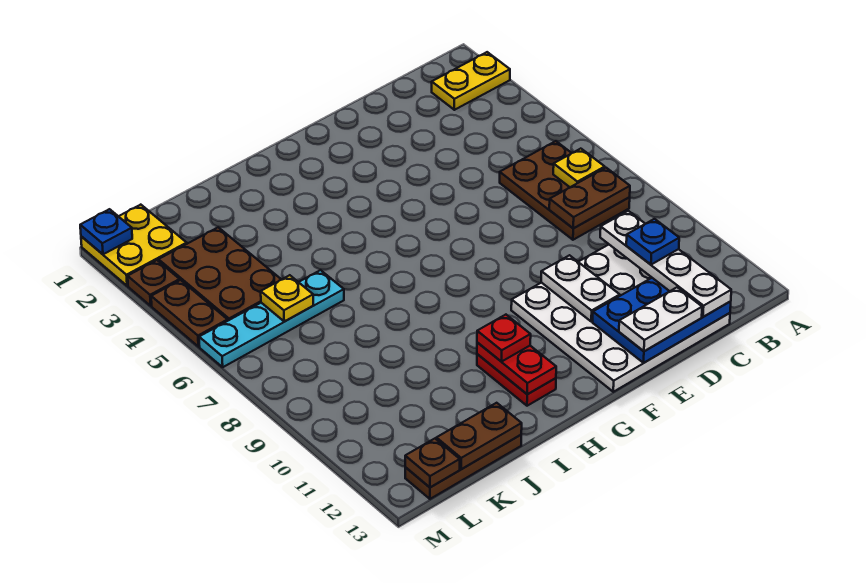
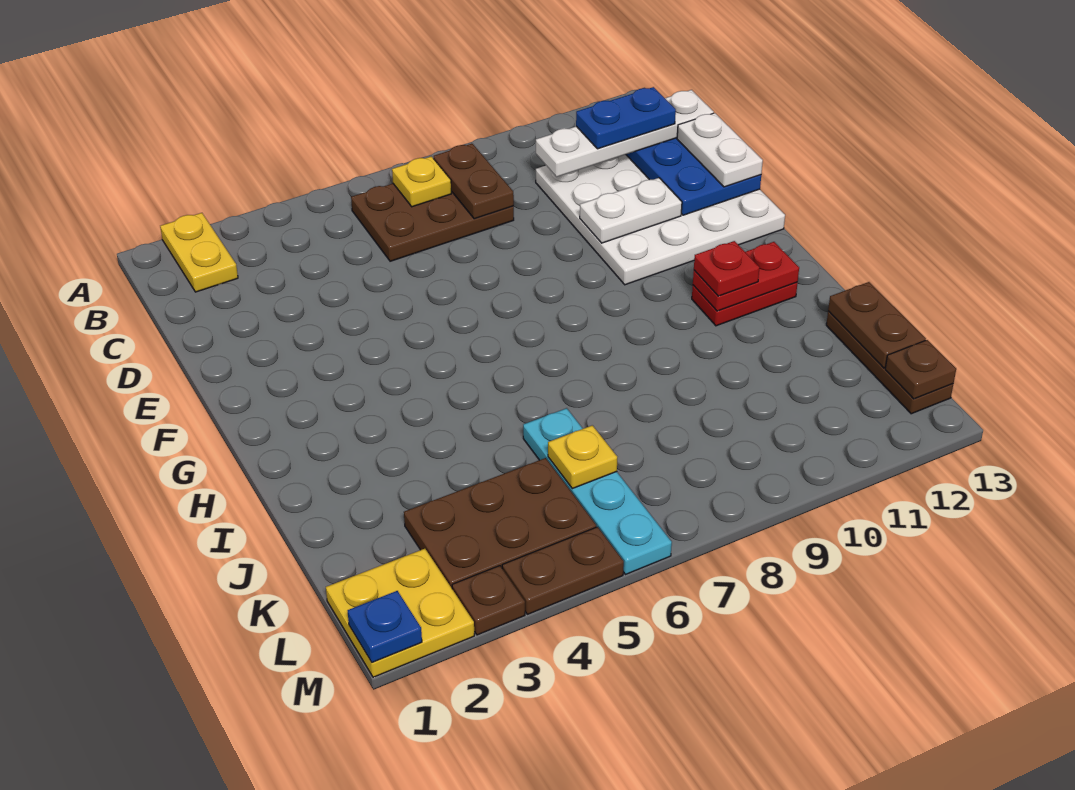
blue plate C11 level 4 -> blue plate C11:C12 level 4

